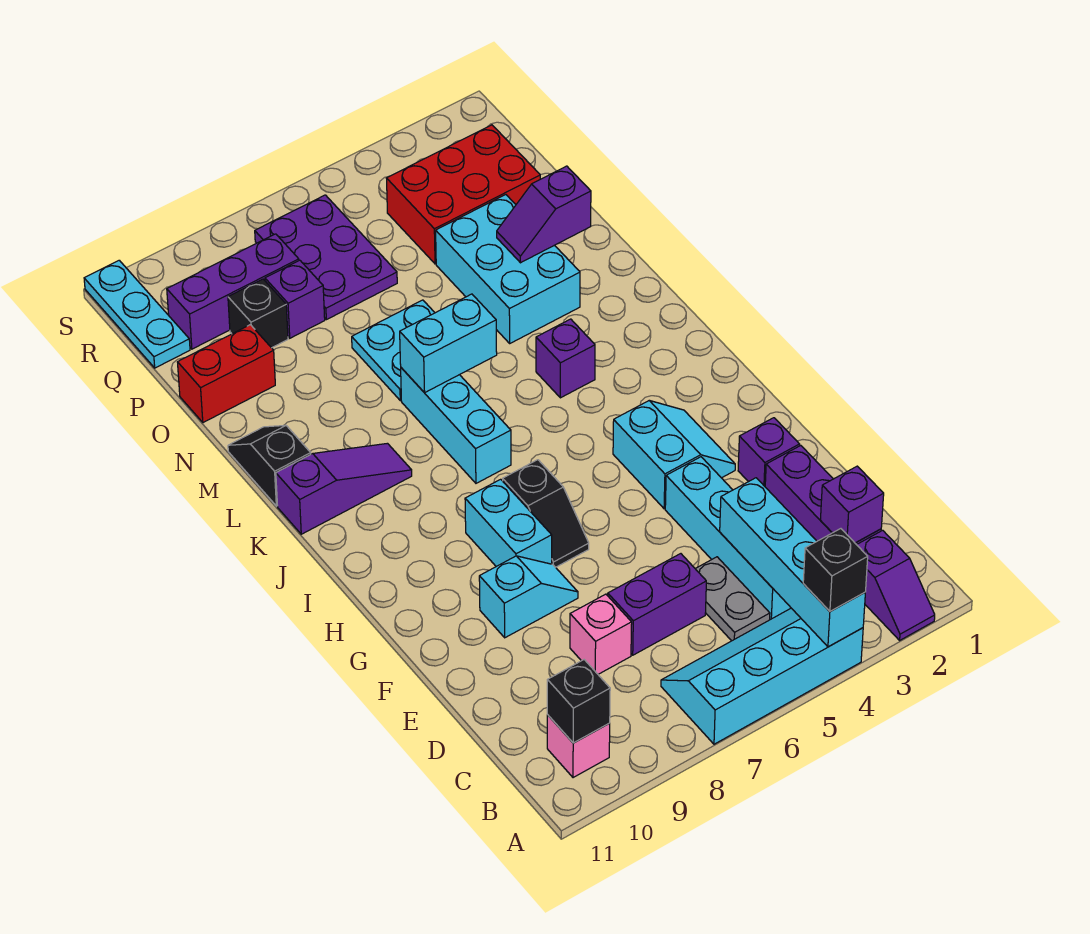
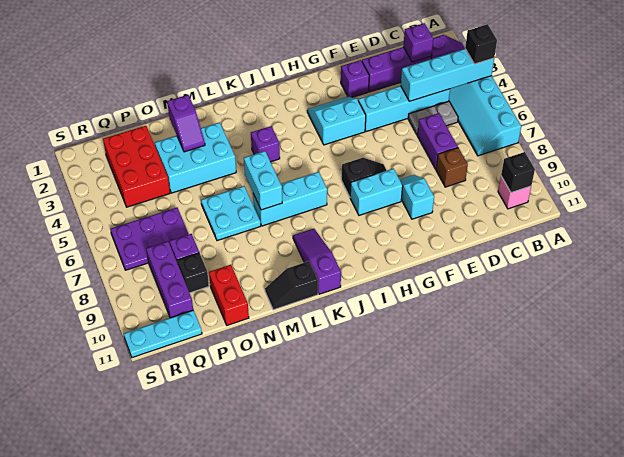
pink brick D8 level 1 -> brown brick D8 level 1

